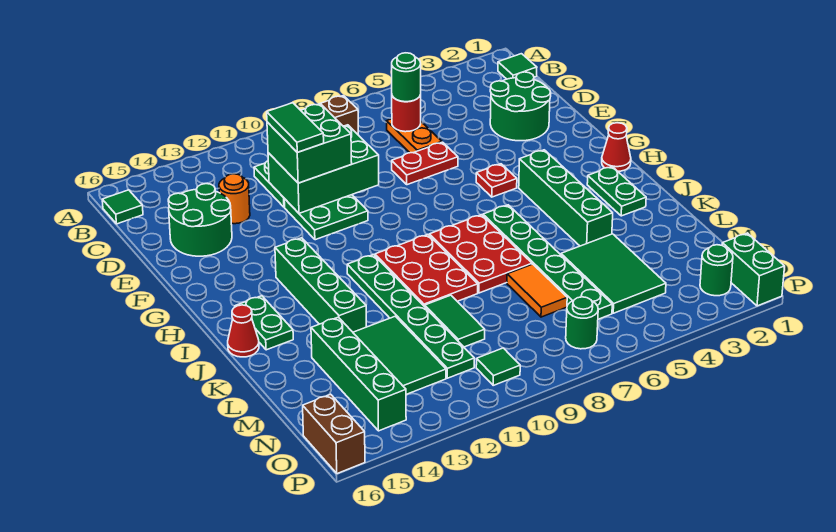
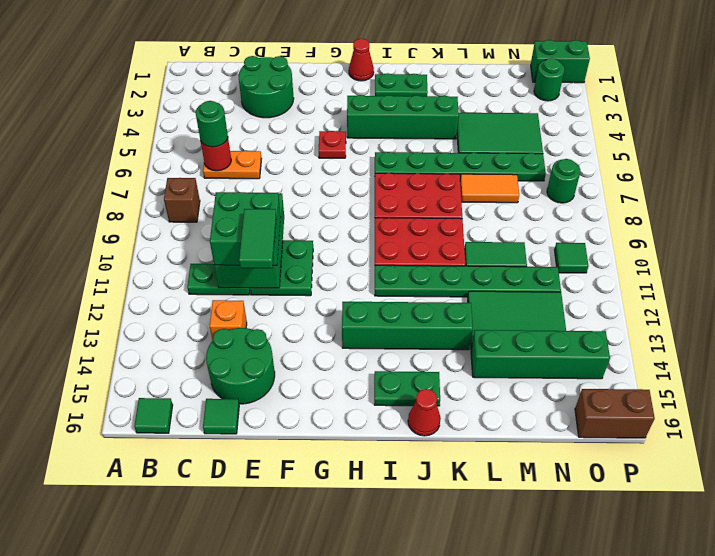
green tile B1 level 1 -> green tile D16 level 1
green tile D11:E11 level 4 -> green tile E11:E12 level 4
orange round brick D13 level 1 -> orange brick D13 level 1
red plate E6:E7 level 1 -> none

